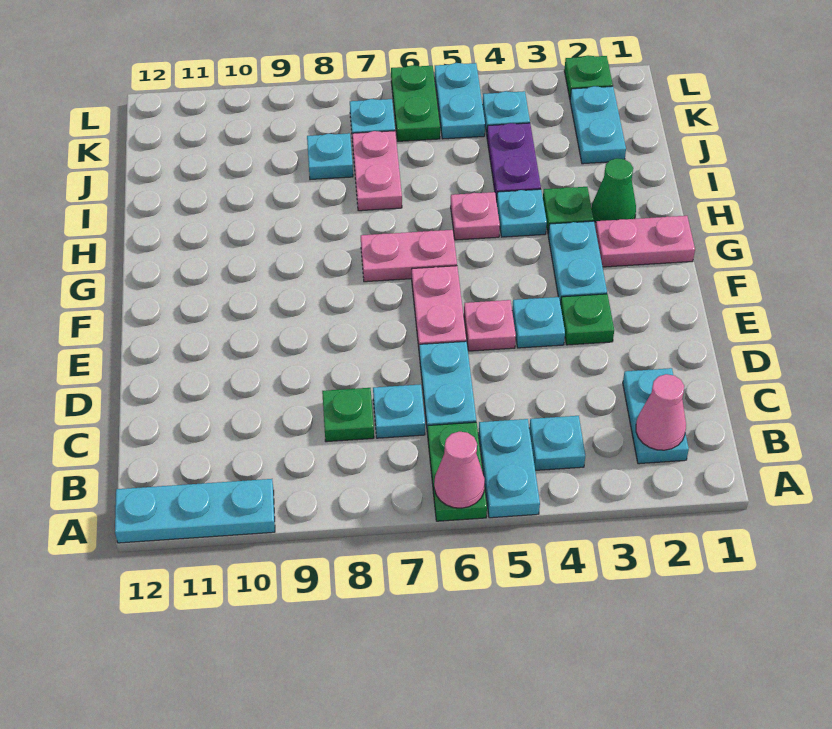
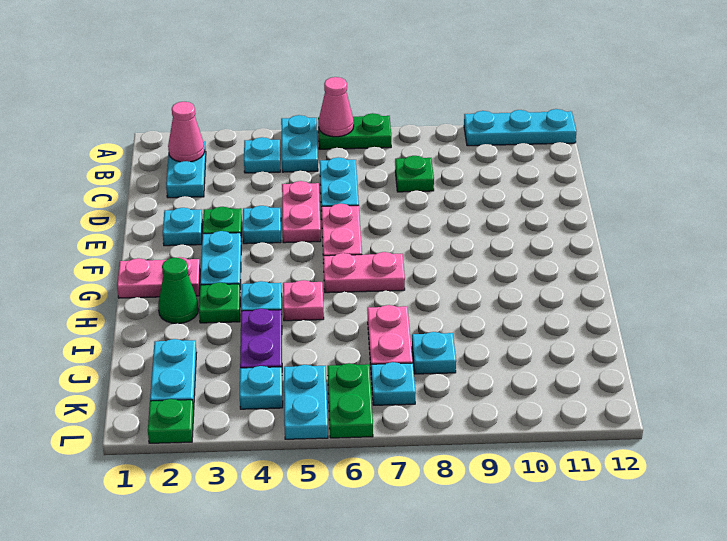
green plate A6:B6 level 1 -> green plate A6:A7 level 1
cyan plate C7 level 1 -> cyan plate E2 level 1
pink plate E5 level 1 -> pink plate D5:E5 level 1

